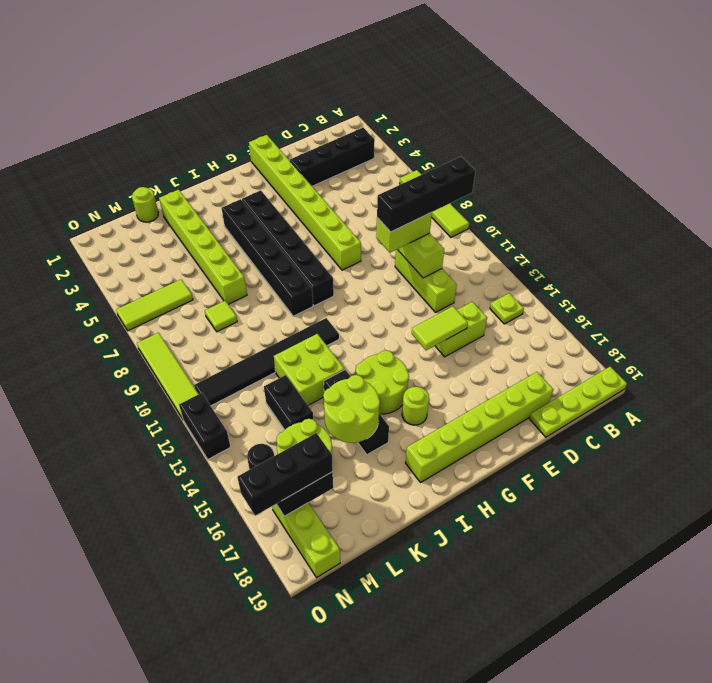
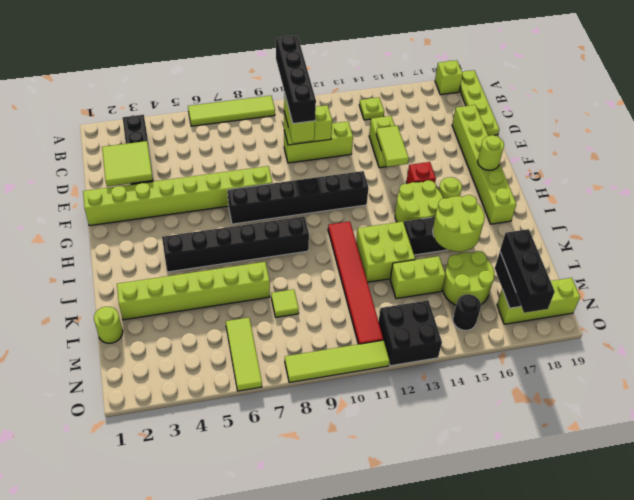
none -> lime brick A18 level 1
none -> lime tile D2:E3 level 2
none -> red brick G15 level 1
none -> lime round brick G18 level 2
black brick H4:H9 level 1 -> black brick G7:G12 level 1
black tile I11:N11 level 1 -> red tile I11:N11 level 1
black brick L13:L14 level 1 -> lime brick L13:L14 level 1
black brick O12:O13 level 1 -> black brick N12:O13 level 1

